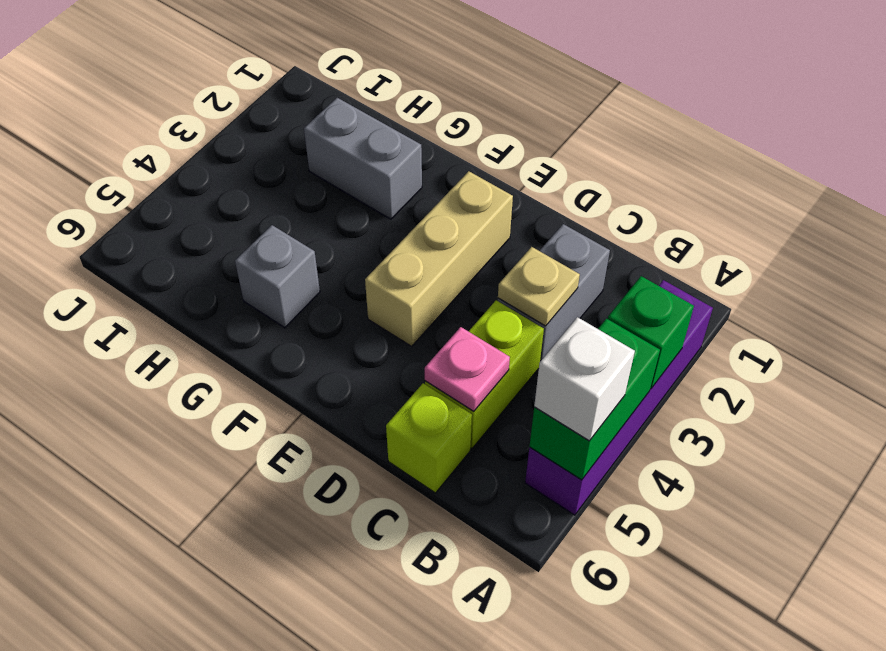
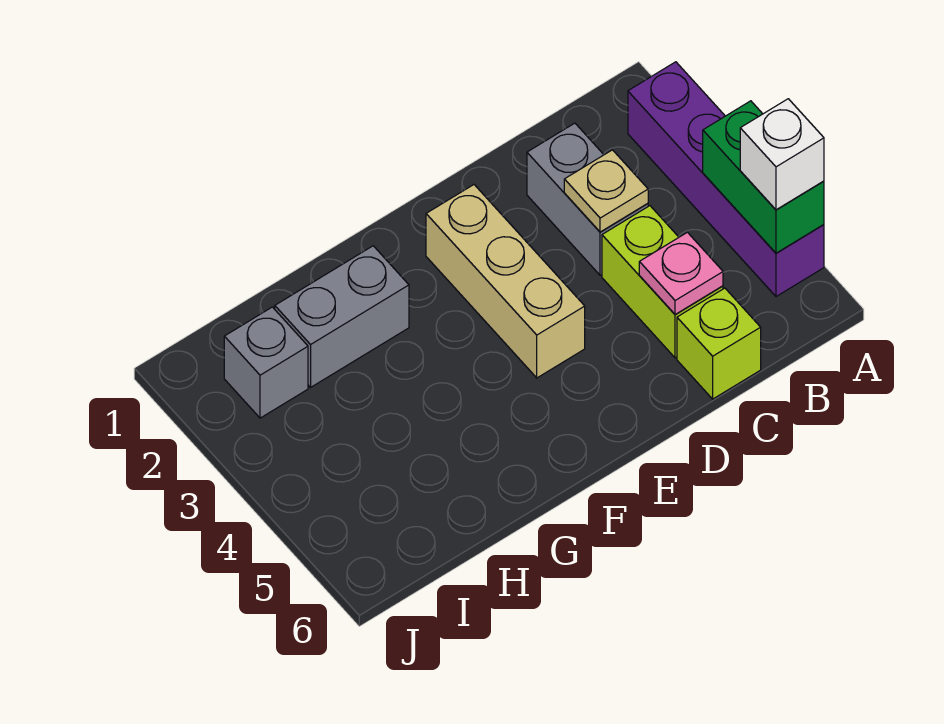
green brick A3 level 2 -> none
grey brick G5 level 1 -> grey brick I2 level 1

